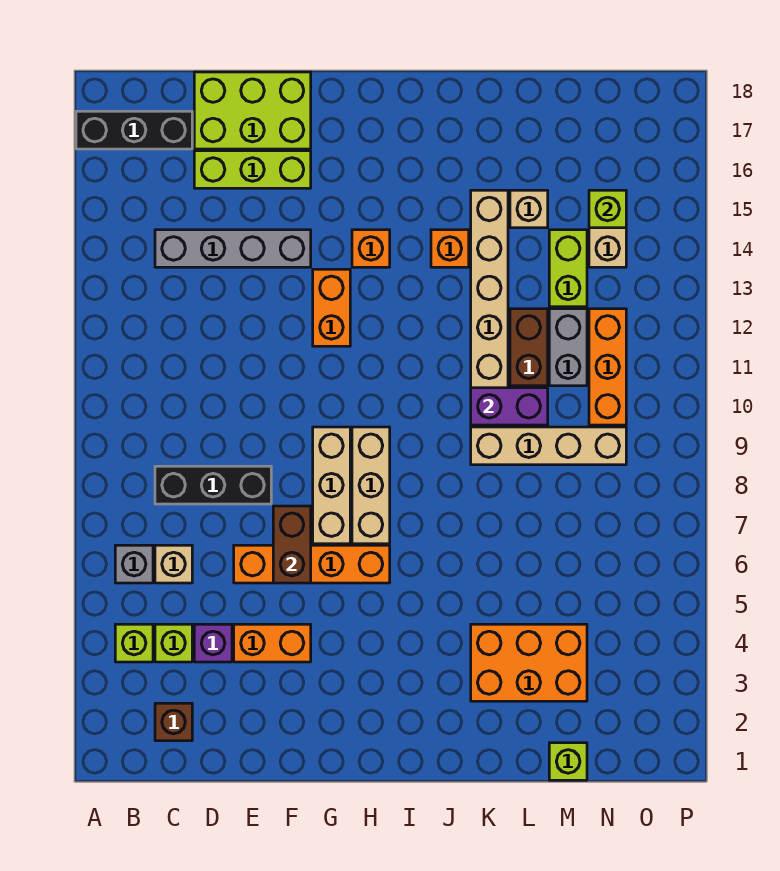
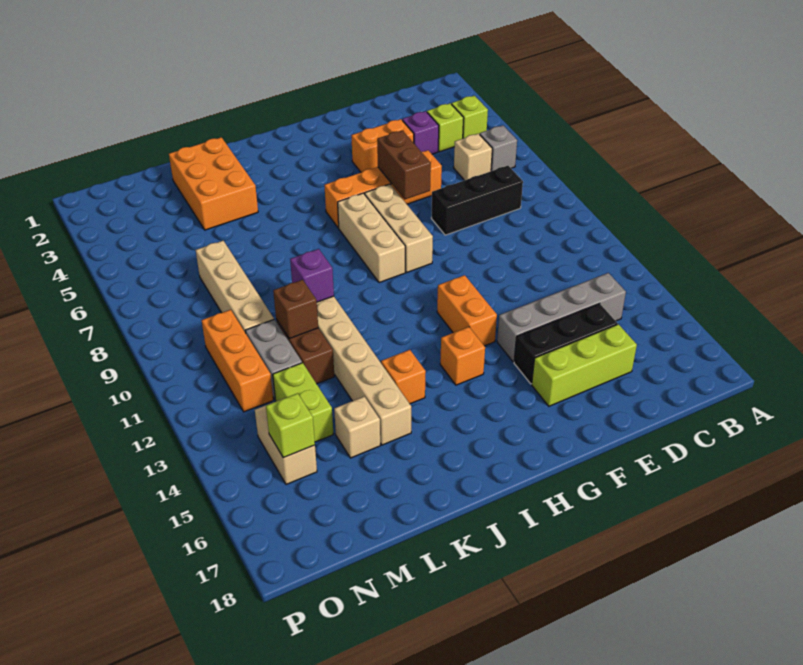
black brick A17:C17 level 1 -> black brick D15:F15 level 1
brown brick C2 level 1 -> brown brick L11 level 2
lime brick D17:F18 level 1 -> none
orange brick K3:M4 level 1 -> orange brick K2:L4 level 1
tan brick K9:N9 level 1 -> tan brick M7:M10 level 1
purple brick K10:L10 level 2 -> purple brick K10 level 2
lime brick M1 level 1 -> none

